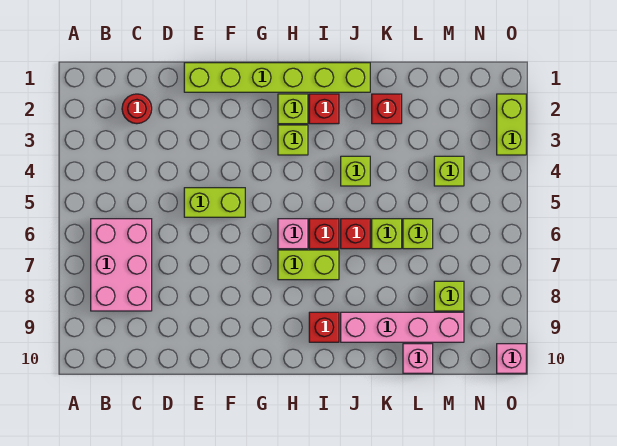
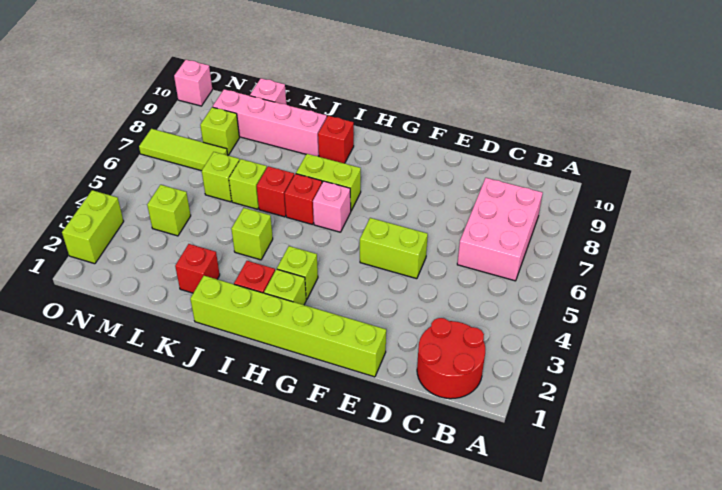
red round brick C2 level 1 -> red round brick B1:C2 level 1
none -> lime tile M7:O7 level 1

